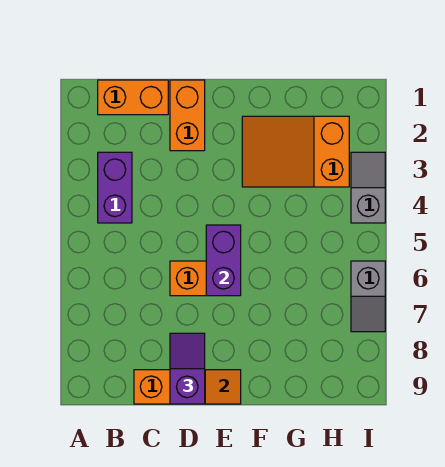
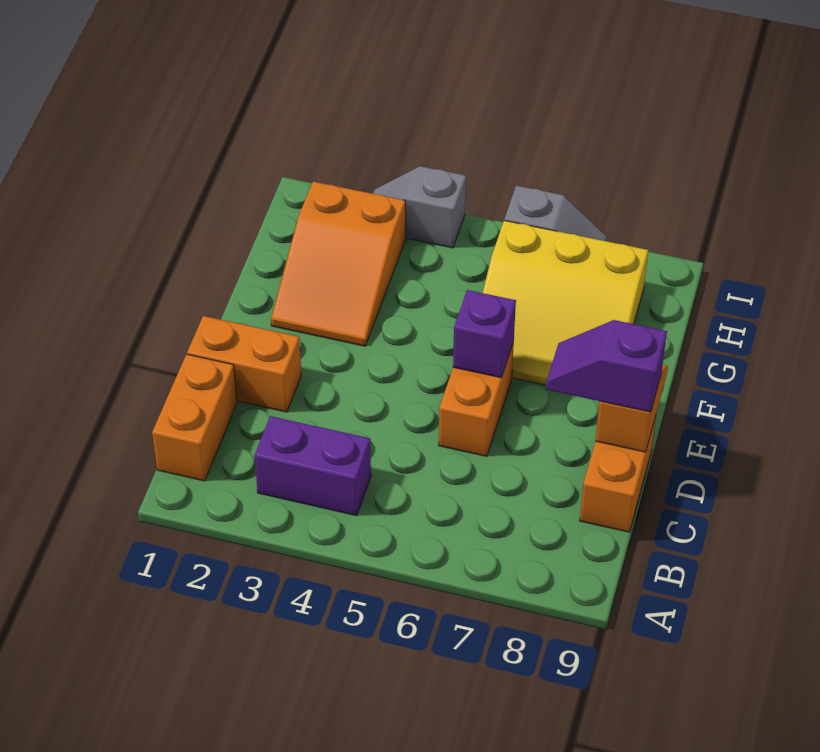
purple brick E5:E6 level 2 -> purple brick E6 level 2
none -> yellow slope F6:H8 level 1 top H

